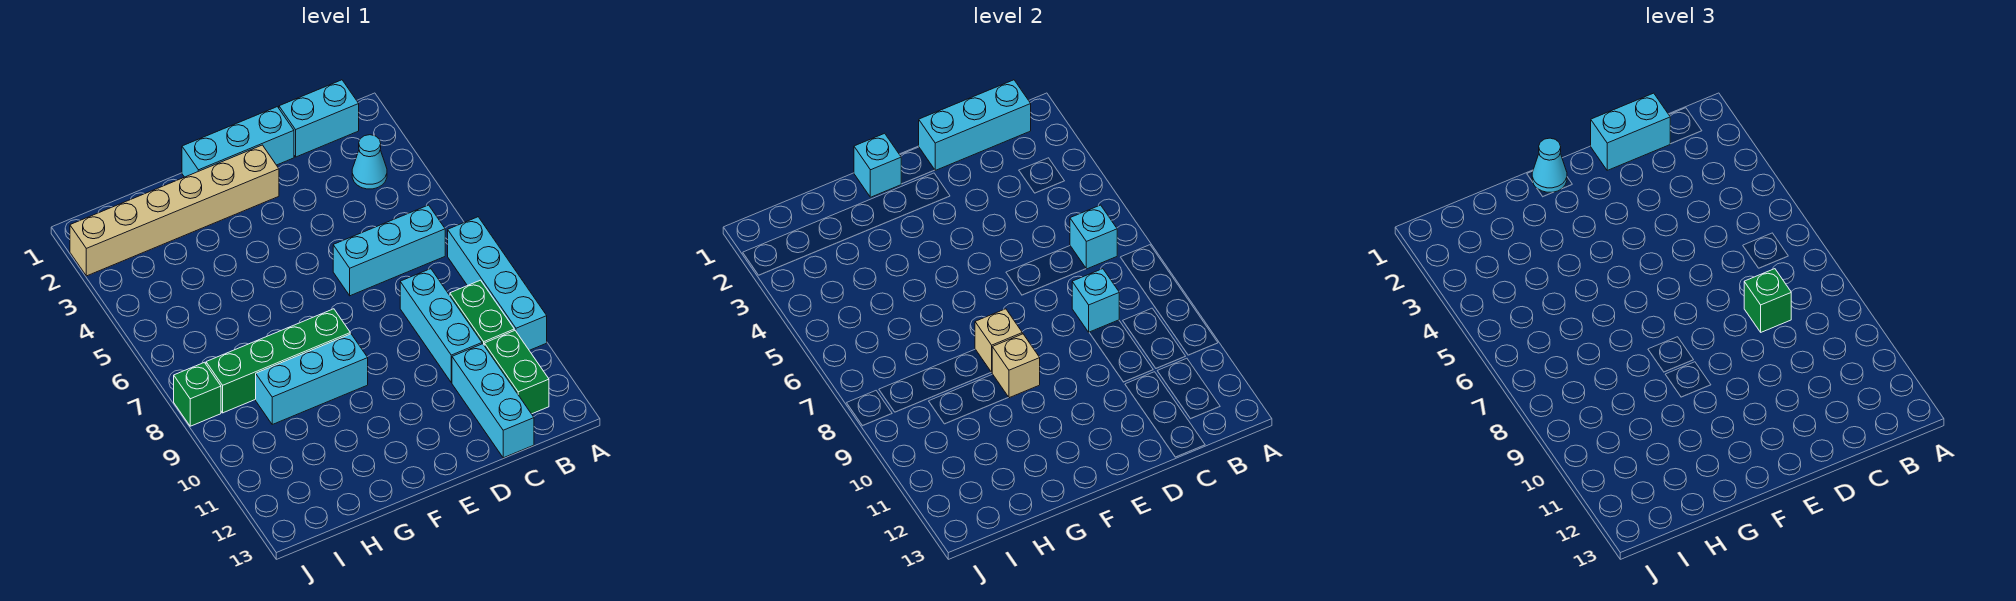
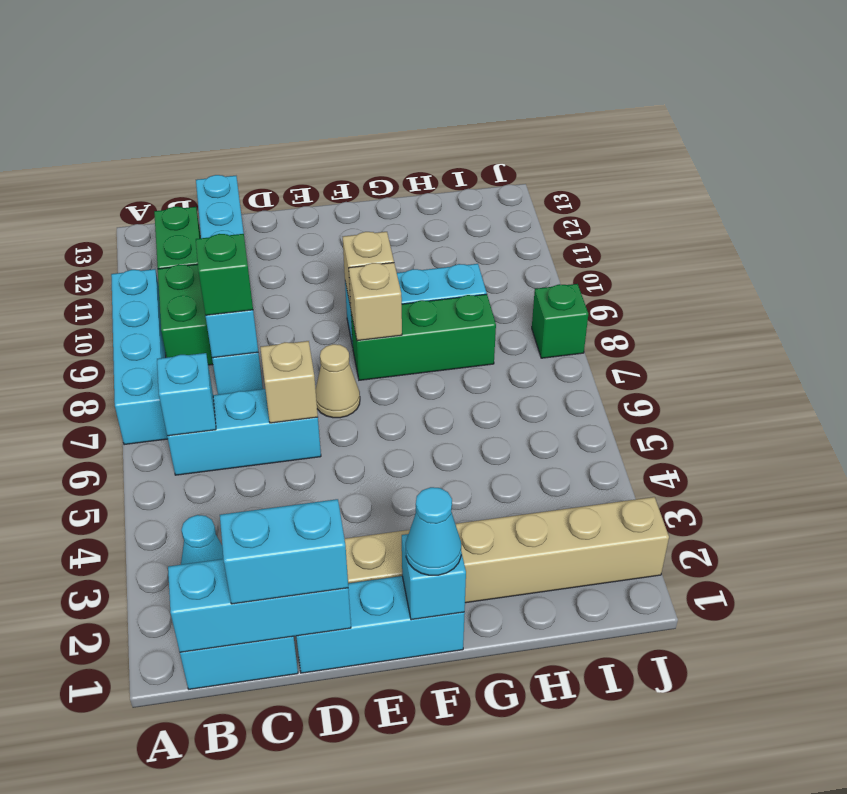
none -> tan brick D6 level 2
none -> tan cone E7 level 1
green brick F8:I8 level 1 -> green brick F8:H8 level 1

